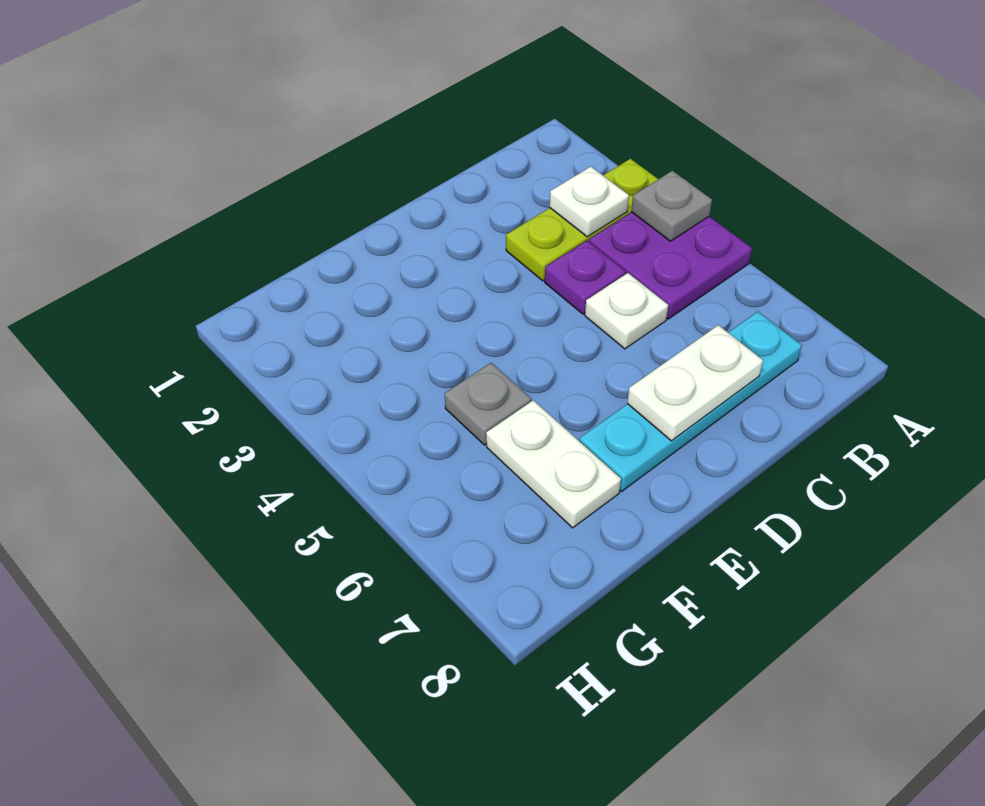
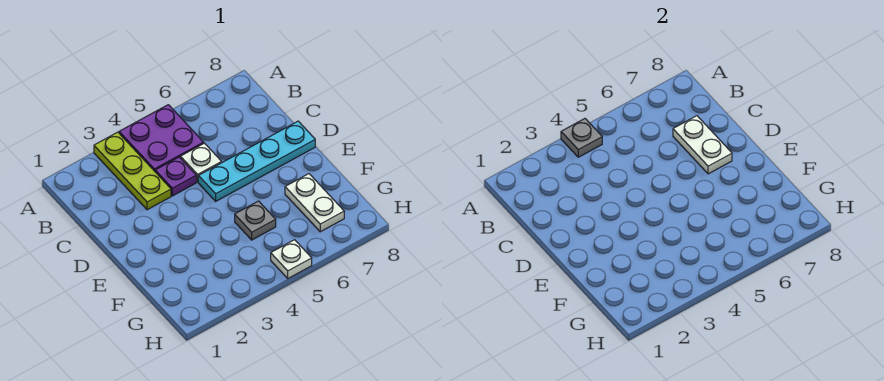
white plate B3 level 2 -> white plate H5 level 1
cyan plate B7:E7 level 1 -> cyan plate D5:D8 level 1
white plate F6:F7 level 1 -> white plate F7:G7 level 1

